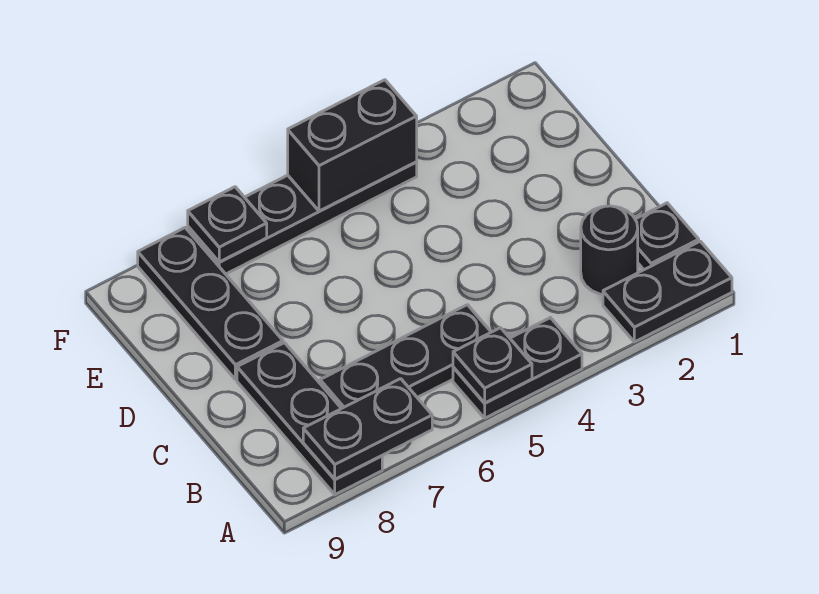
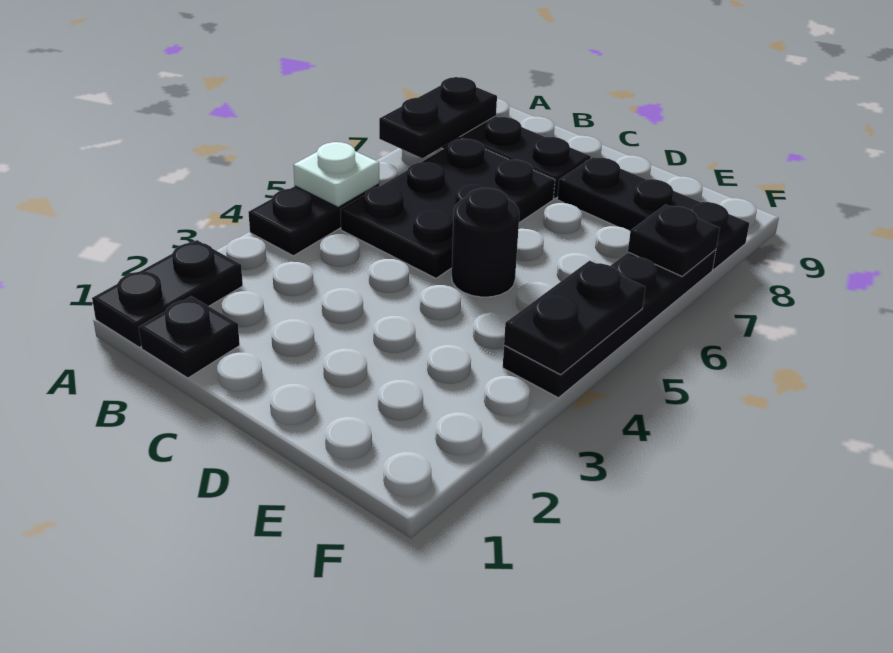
black plate A5 level 2 -> white plate A5 level 2
black round brick B2 level 1 -> black round brick D5 level 1
black plate B5:B7 level 1 -> black plate B5:C7 level 1
black brick F4:F5 level 2 -> black plate F4:F5 level 2

